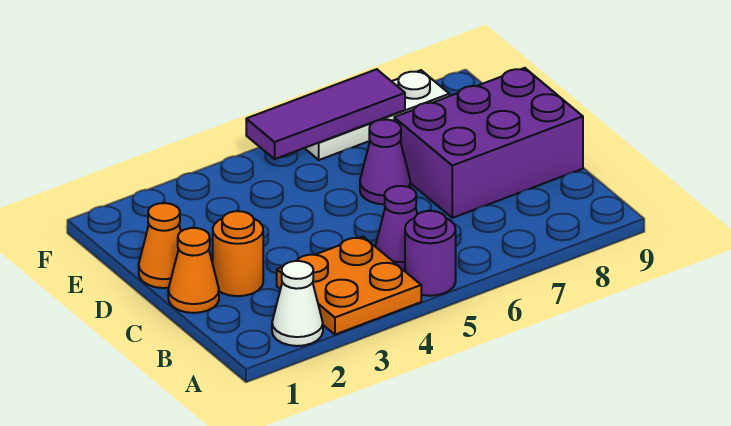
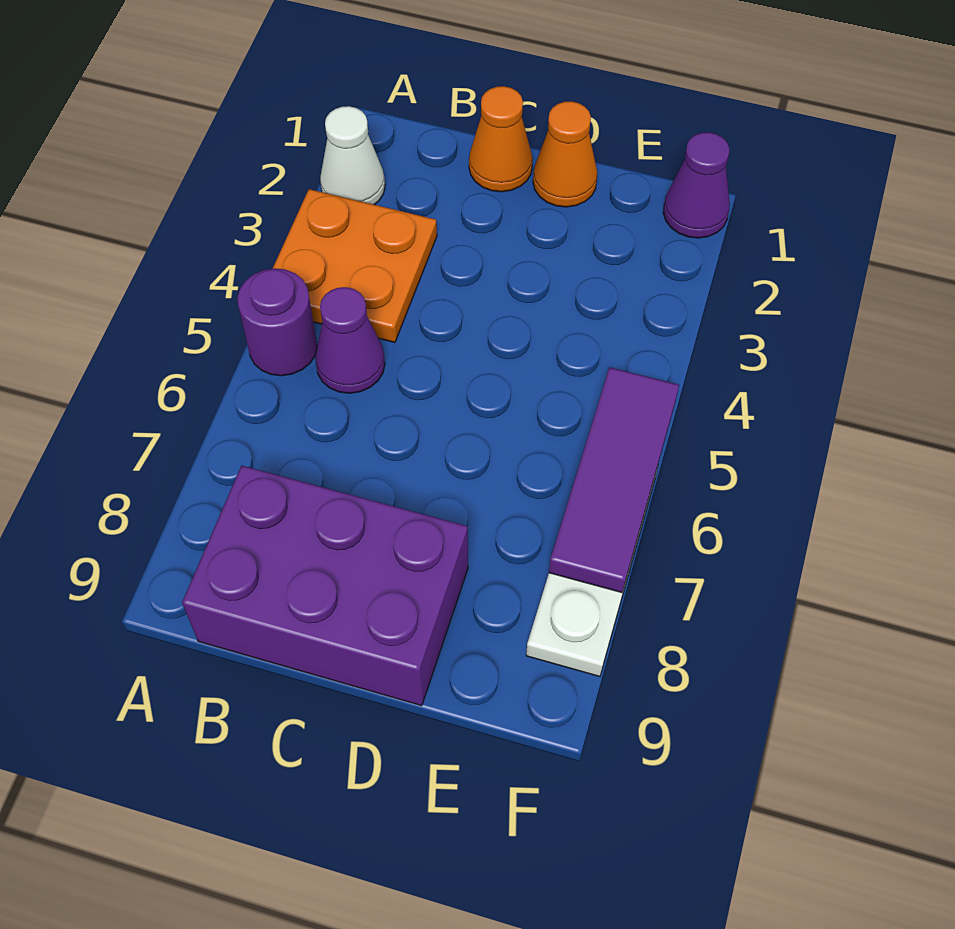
orange round brick C2 level 1 -> none
purple brick C7:D9 level 1 -> purple brick B8:D9 level 1
purple cone D6 level 1 -> purple cone F1 level 1

